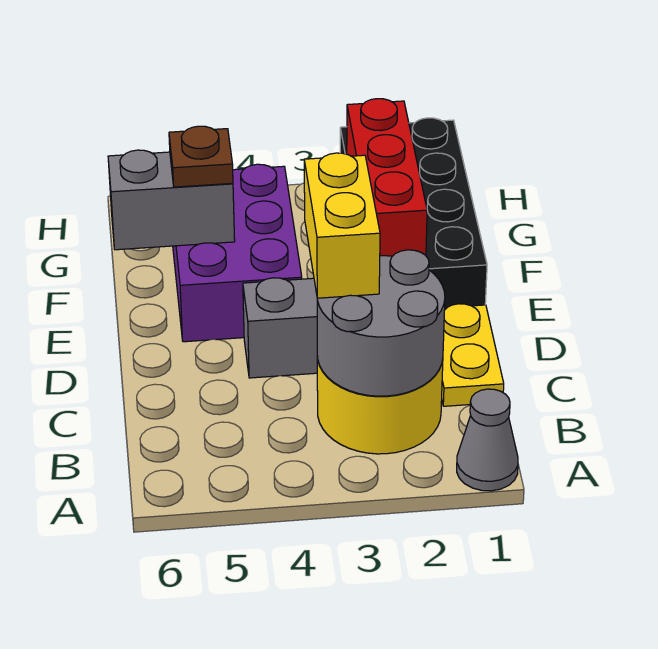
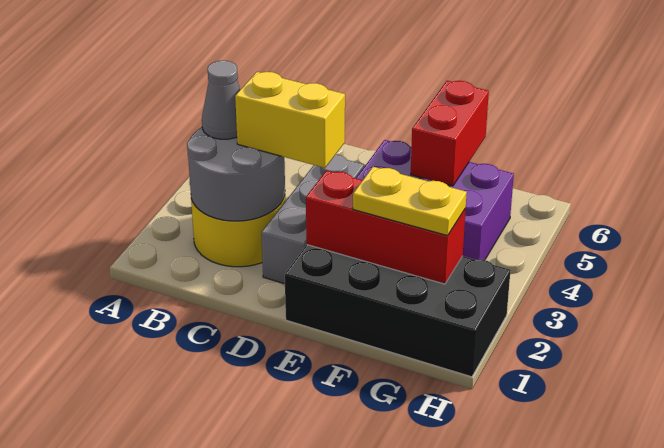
grey cone A1 level 1 -> grey cone B3 level 3
yellow plate C1:D1 level 1 -> yellow plate F2:G2 level 3
grey brick F5:F6 level 2 -> red brick F5:F6 level 2
brown plate F5 level 3 -> none

